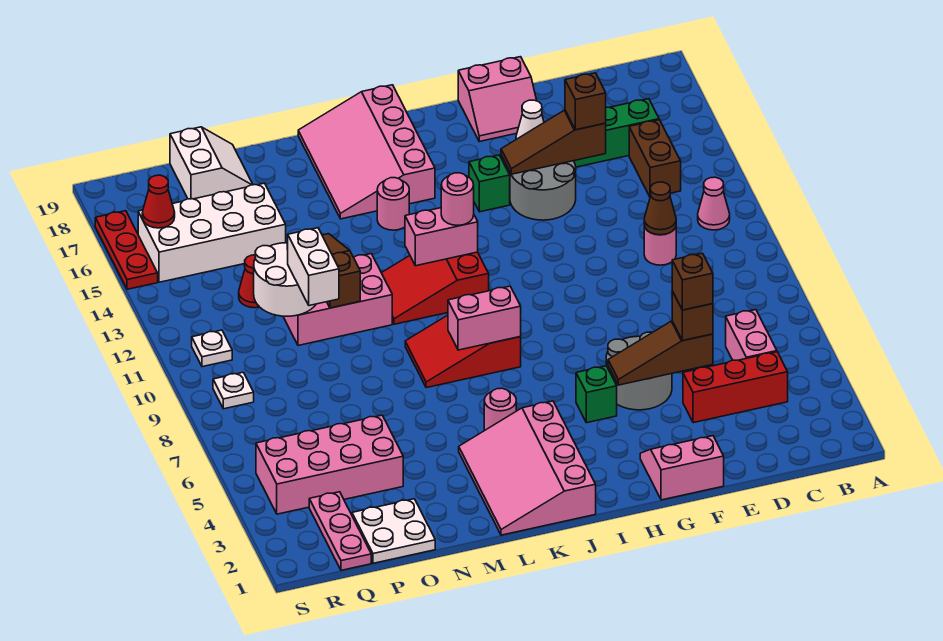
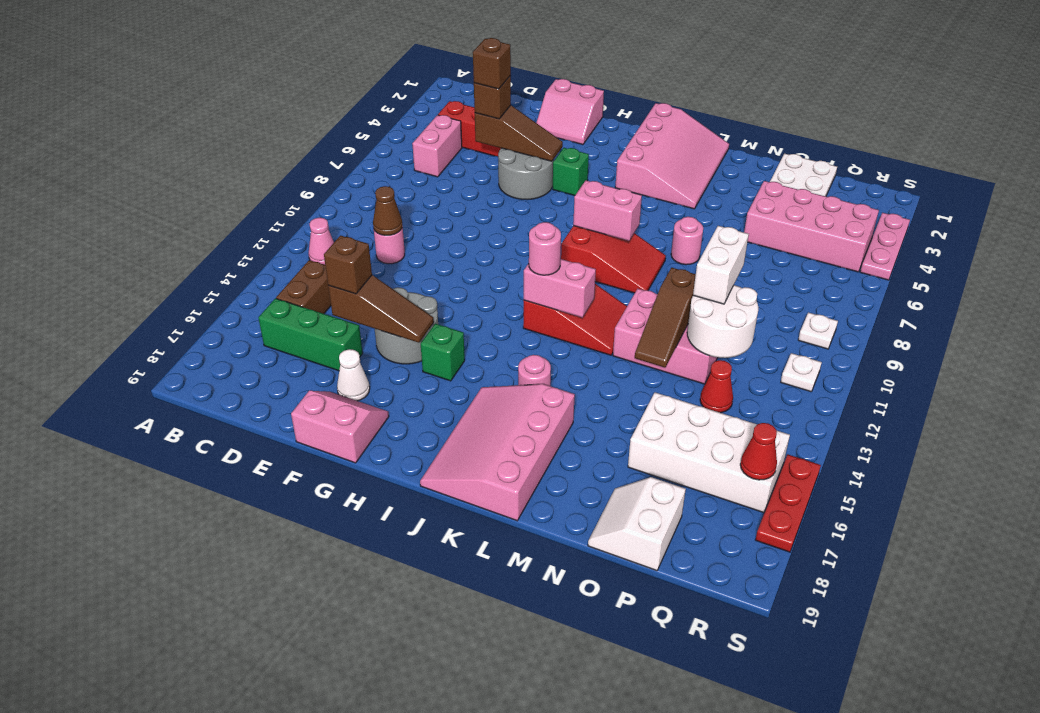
pink slope J16:L19 level 1 top J -> pink slope J16:L19 level 1 top L
pink round brick K5 level 1 -> pink round brick M7 level 1
pink plate Q1:Q3 level 1 -> pink plate S3:S5 level 1

